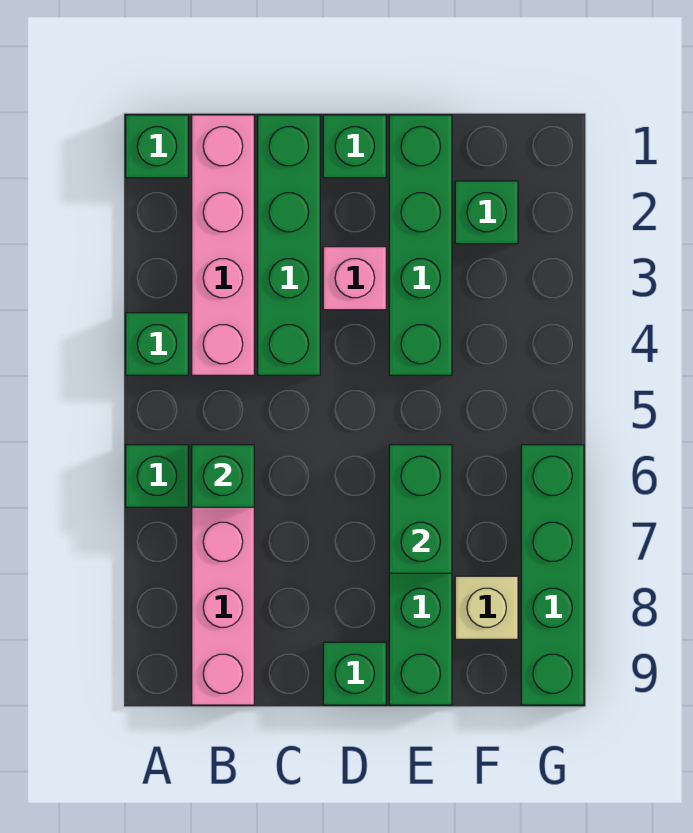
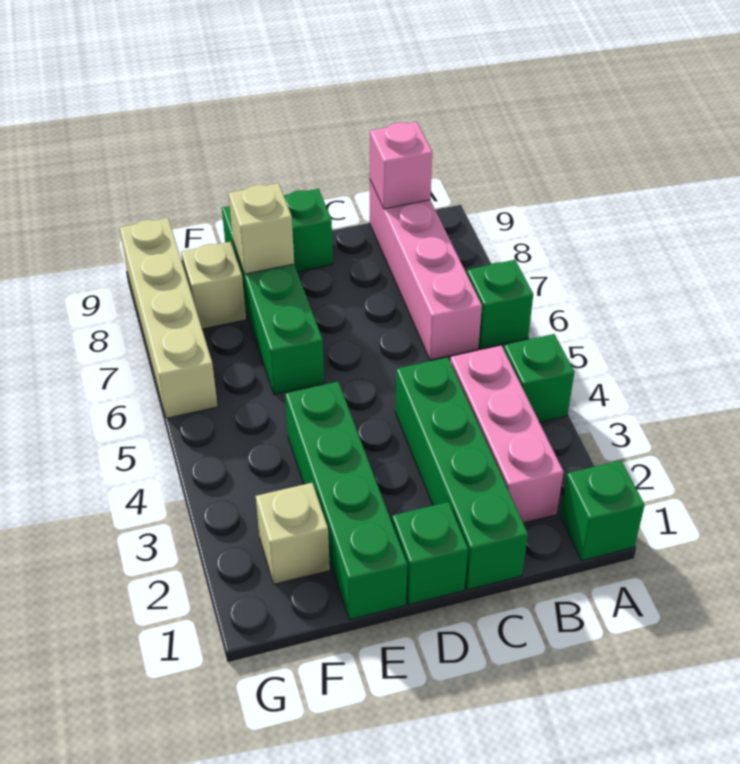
pink brick B1:B4 level 1 -> pink brick B2:B4 level 1
green brick B6 level 2 -> none
pink brick D3 level 1 -> pink brick B9 level 2
green brick E6:E7 level 2 -> none
none -> tan brick E8 level 2
green brick F2 level 1 -> tan brick F2 level 1
green brick G6:G9 level 1 -> tan brick G6:G9 level 1

